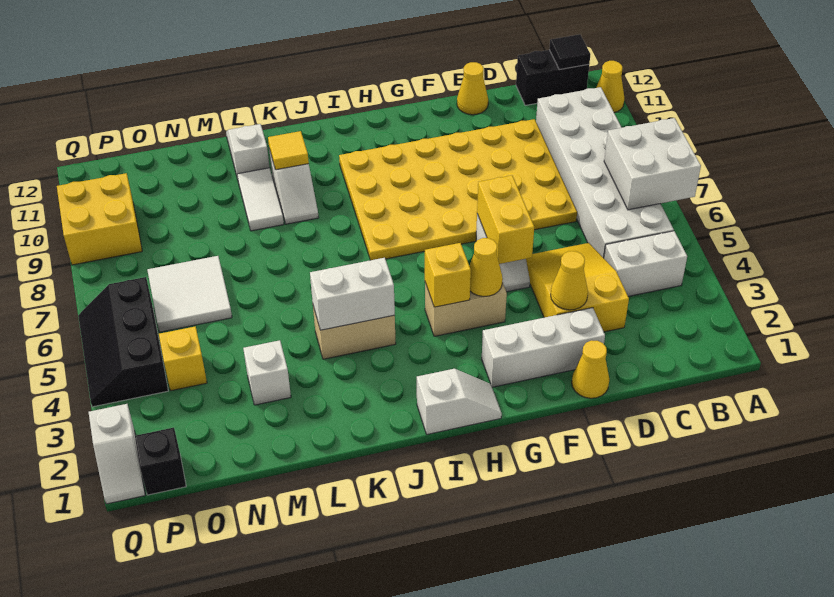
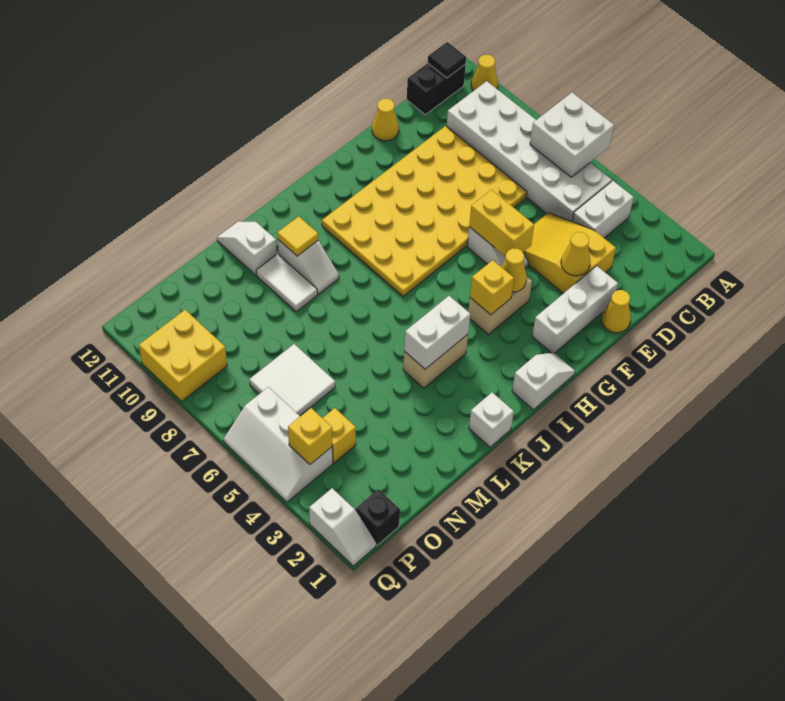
white brick M3 level 1 -> white brick K1 level 1
black slope P4:Q6 level 1 top P -> white slope P4:Q6 level 1 top P
none -> yellow brick P4 level 2

